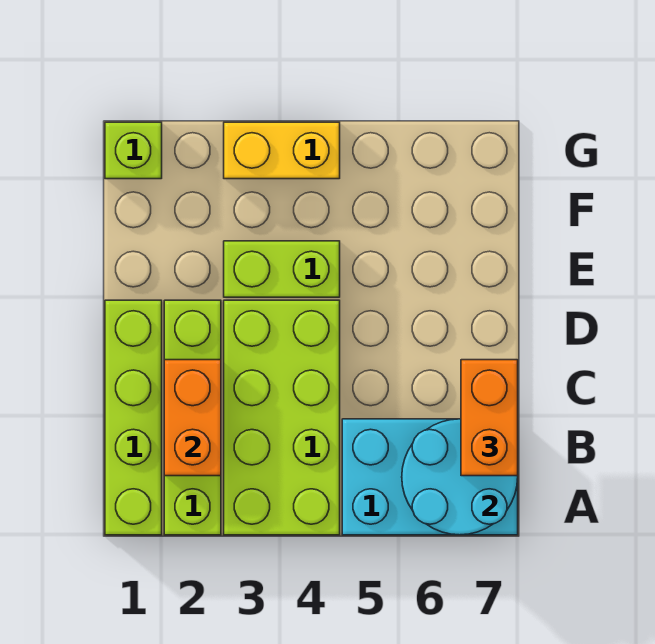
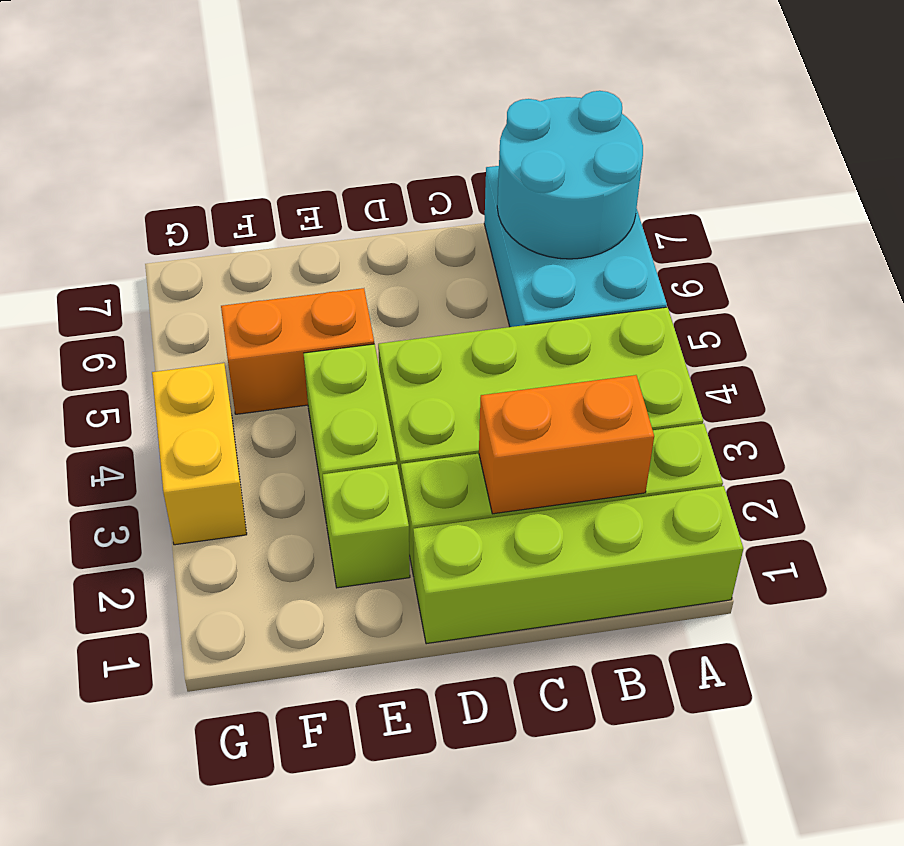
orange brick B7:C7 level 3 -> orange brick E5:F5 level 1
lime brick G1 level 1 -> lime brick E2 level 1

